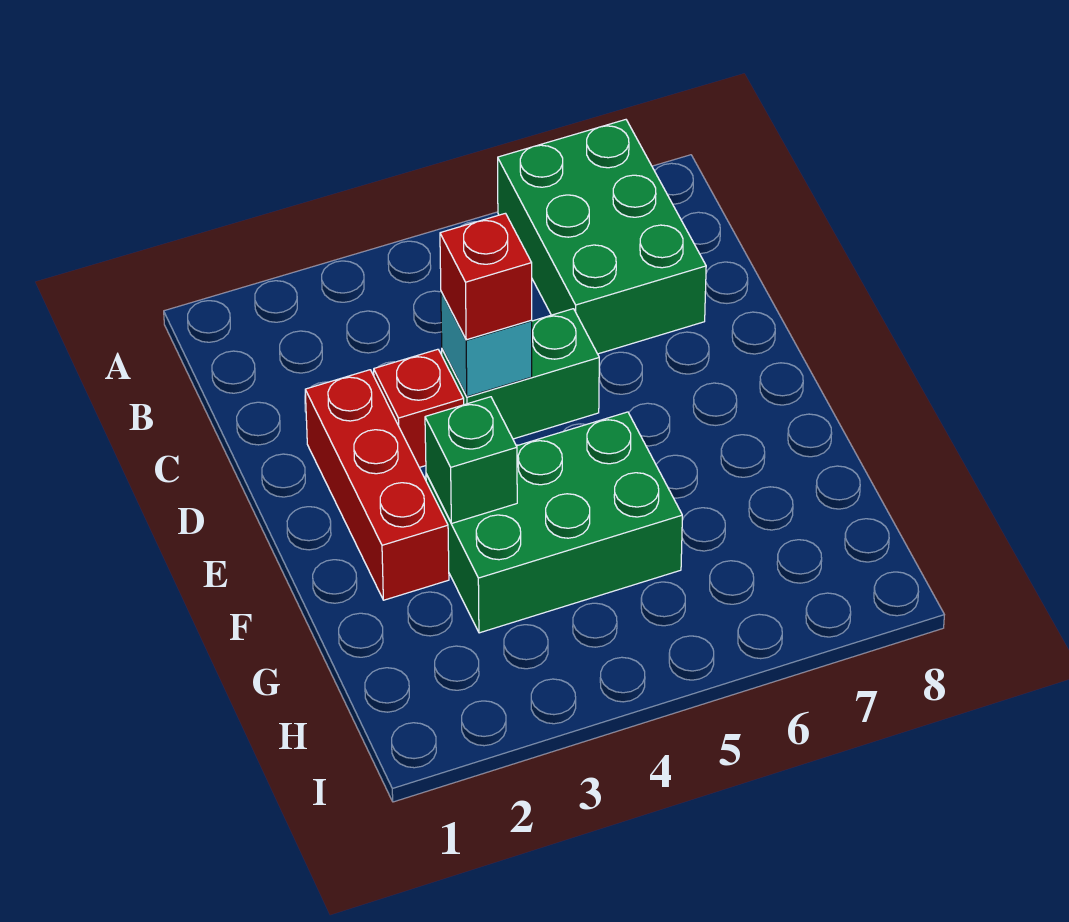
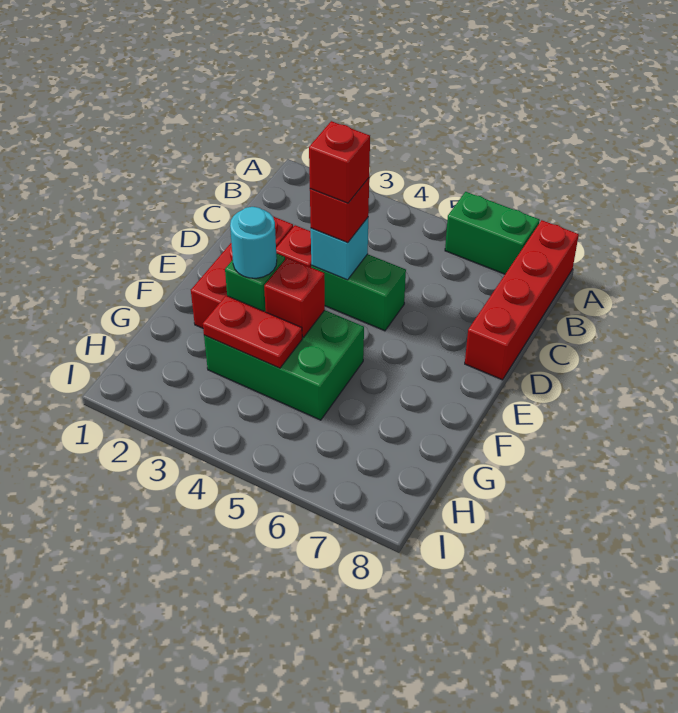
green brick A6:C7 level 1 -> green brick A6:A7 level 1
none -> red brick A8:D8 level 1
none -> red brick D4 level 4
none -> cyan round brick F3 level 3
none -> red brick F4 level 2
none -> red plate G3:G4 level 2

